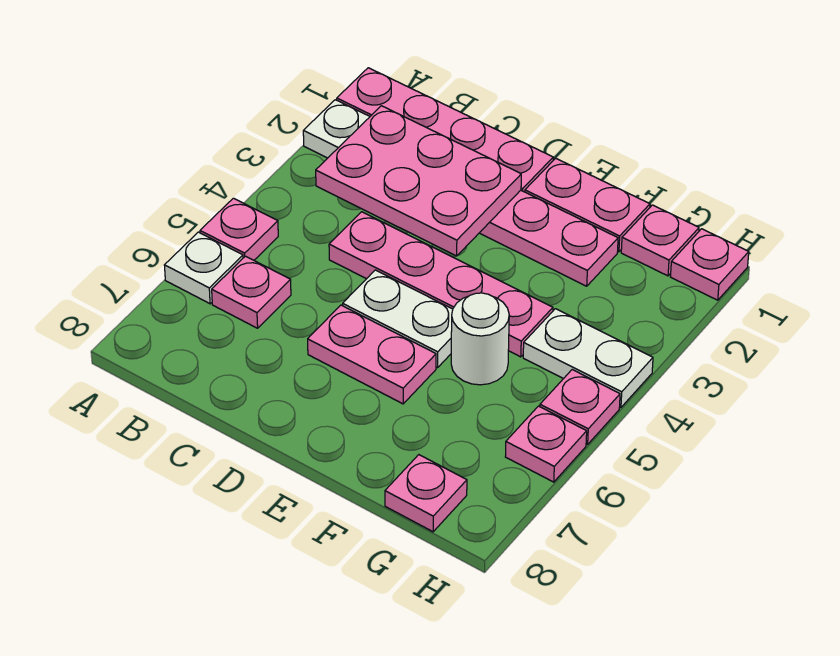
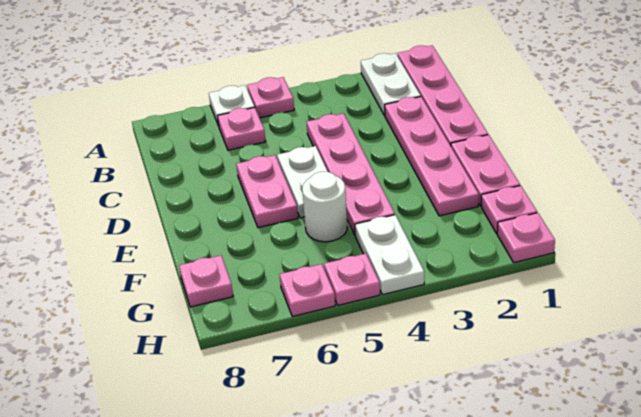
pink plate B2:D3 level 2 -> none

